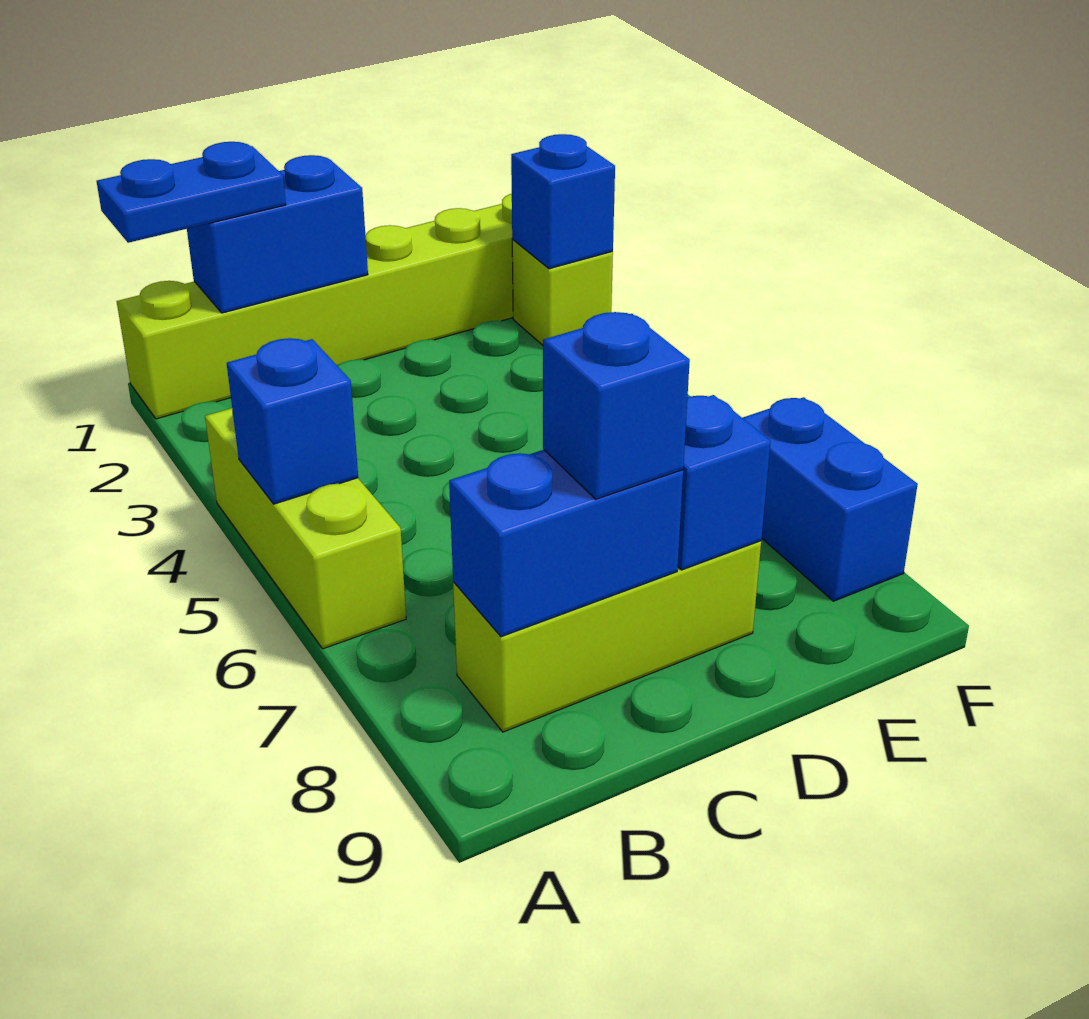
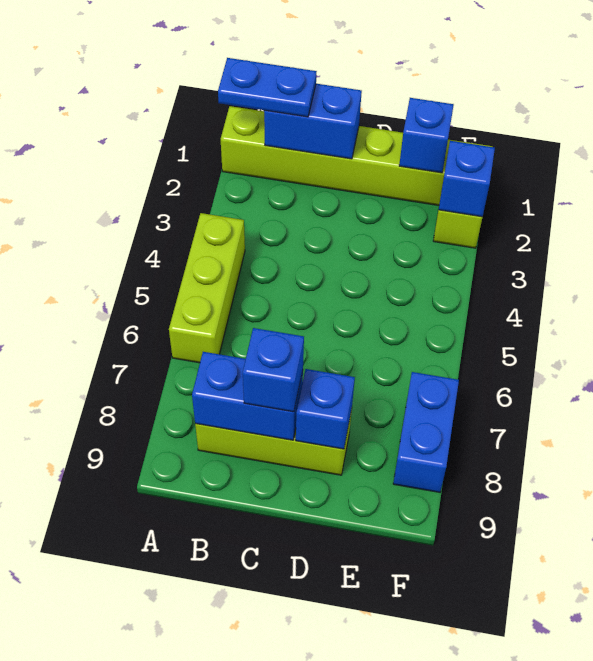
blue brick A5 level 2 -> blue brick E1 level 2

